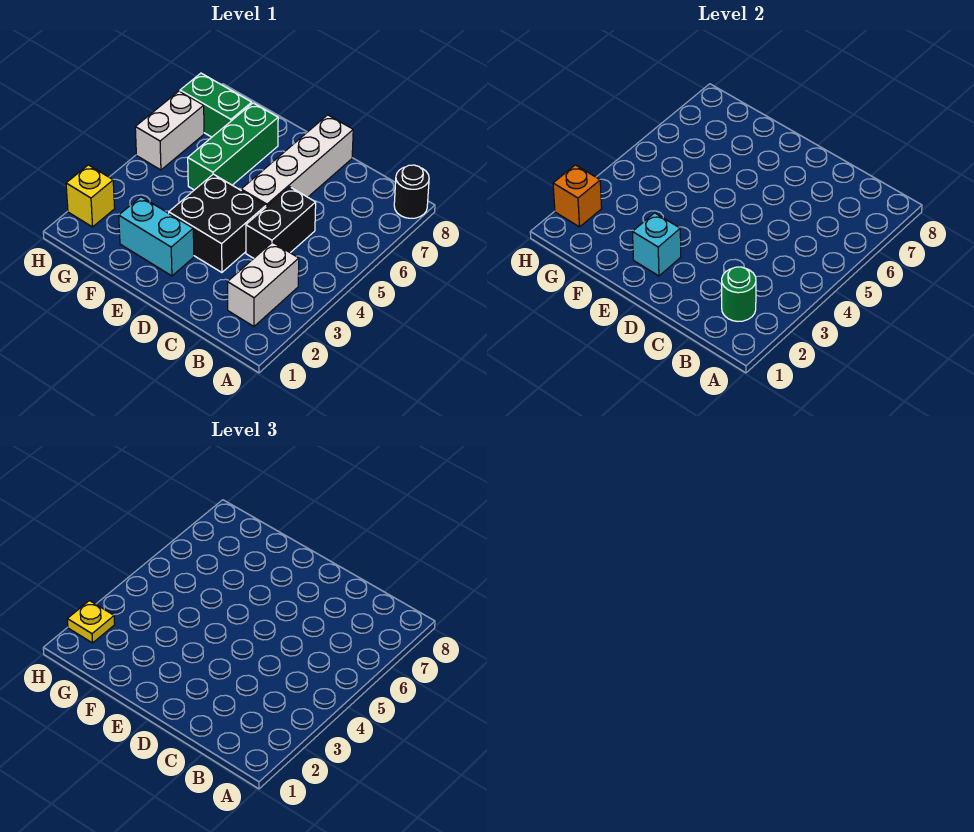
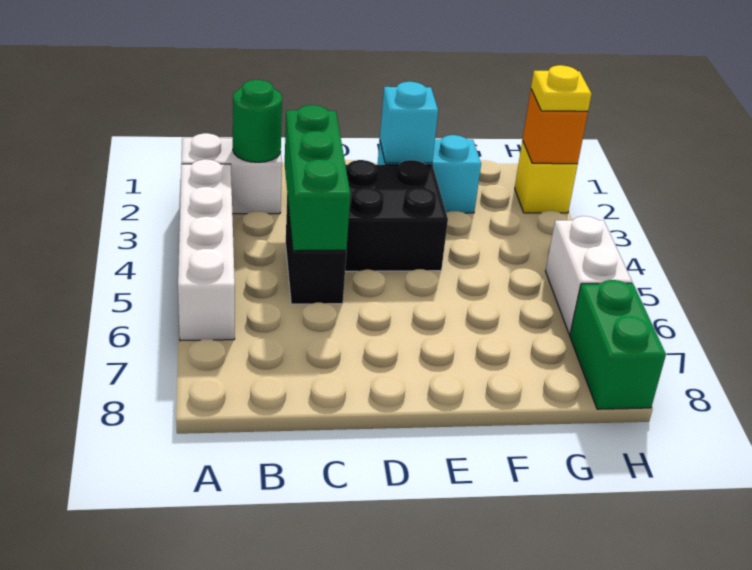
black round brick A8 level 1 -> none
white brick B2:B3 level 1 -> white brick A2:B2 level 1
white brick D5:D8 level 1 -> white brick A3:A6 level 1
green brick F5:F7 level 1 -> green brick C3:C5 level 2
green brick G7:H7 level 1 -> green brick H7:H8 level 1

